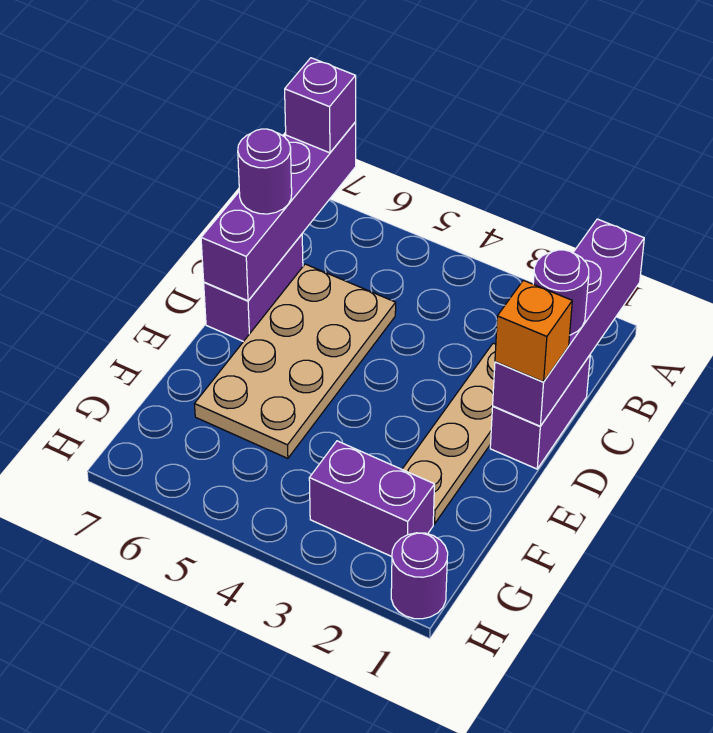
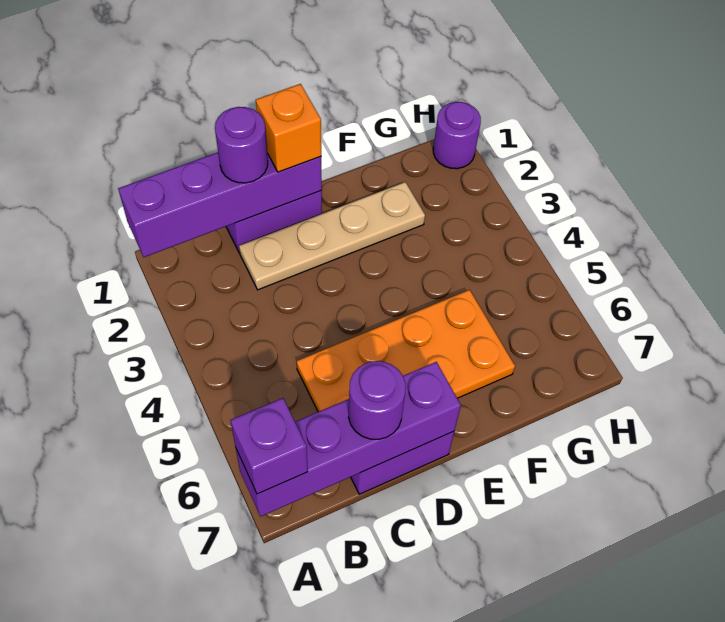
tan plate C5:F6 level 1 -> orange plate C5:F6 level 1
purple brick G2:G3 level 1 -> none

